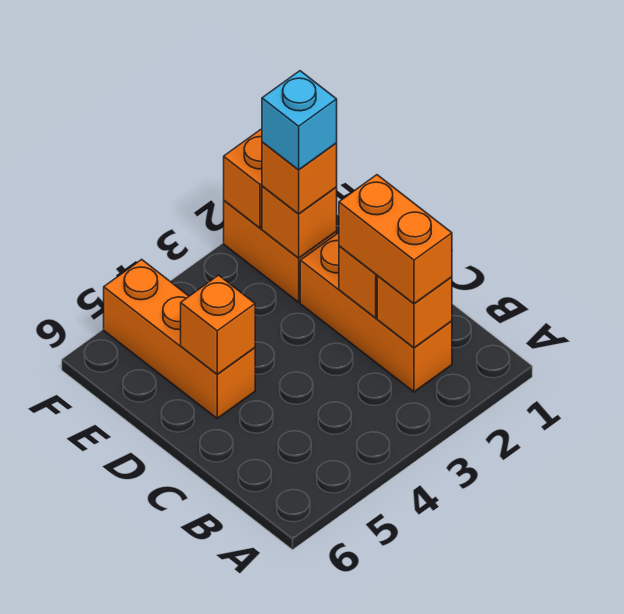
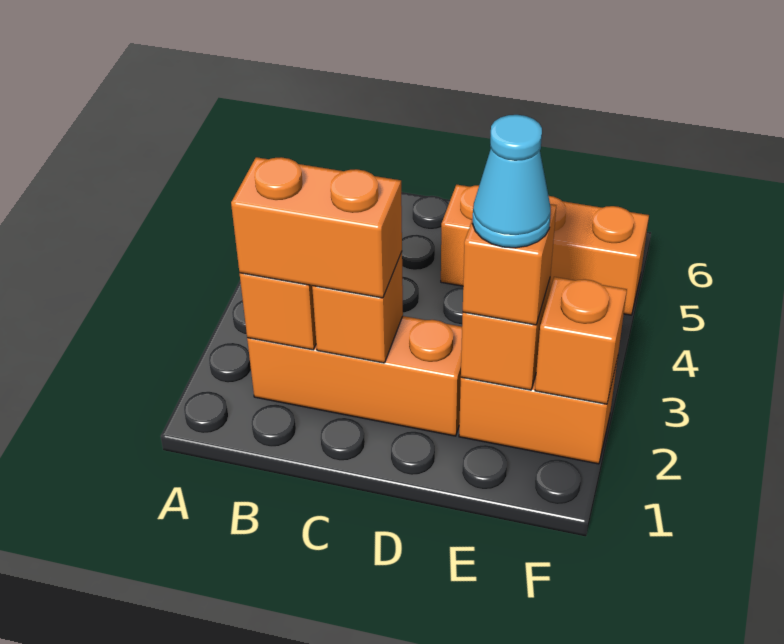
orange brick D5 level 2 -> none
cyan brick E2 level 4 -> cyan cone E2 level 4

